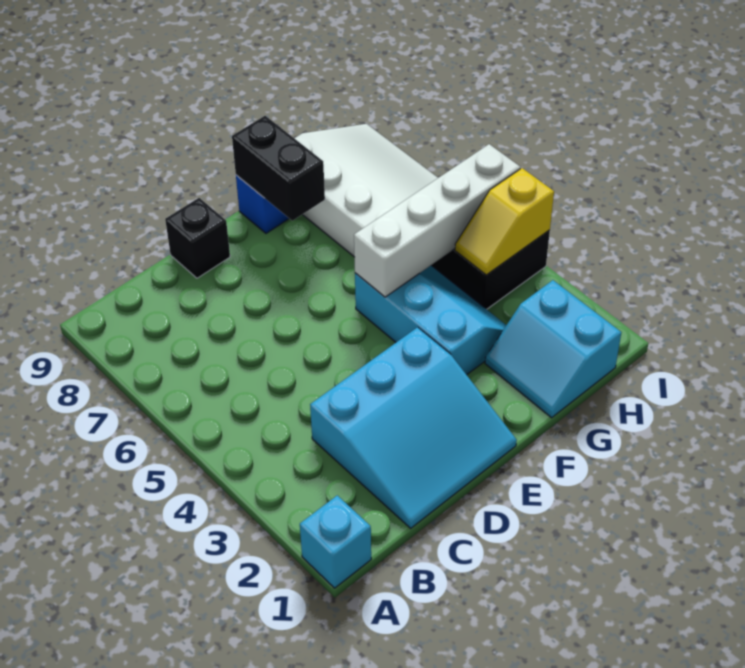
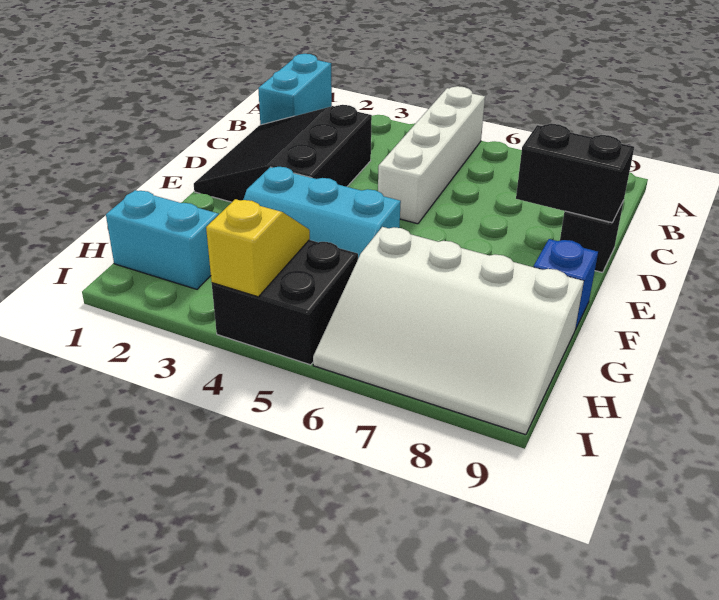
cyan brick A1 level 1 -> cyan brick A1:B1 level 1
cyan slope C1:E3 level 1 top 3 -> black slope C1:E3 level 1 top 3
white brick F5:I5 level 2 -> white brick A5:D5 level 1
black brick F8:F9 level 2 -> black brick D8:D9 level 2

